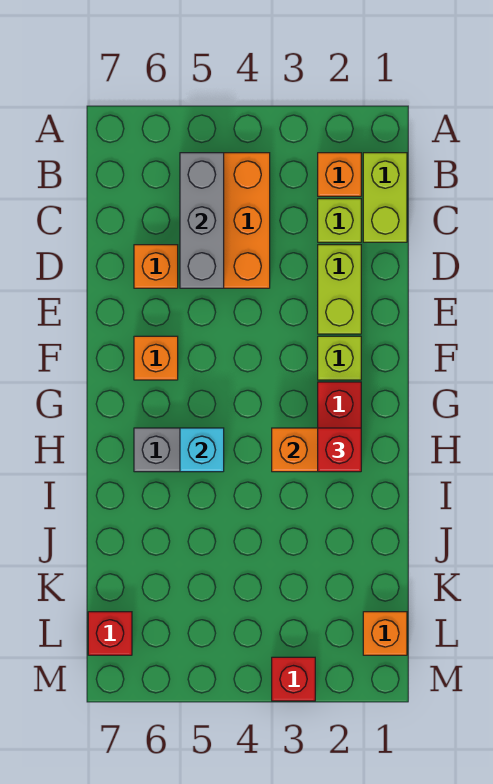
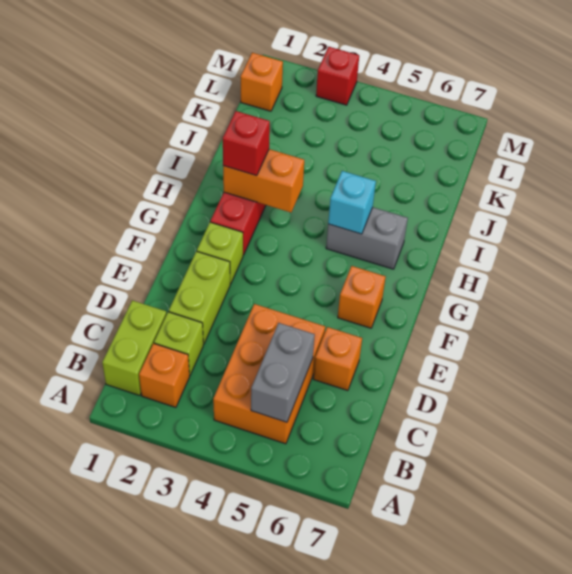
grey brick B5:D5 level 2 -> grey brick B5:C5 level 2
red brick L7 level 1 -> none

